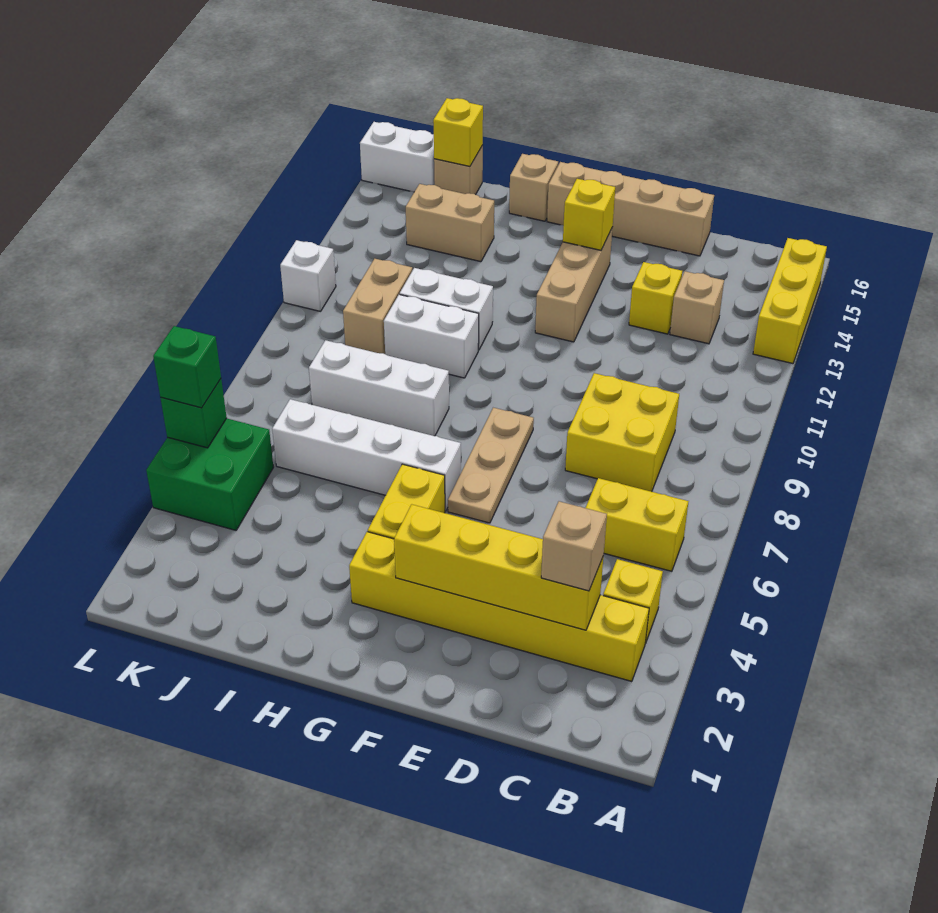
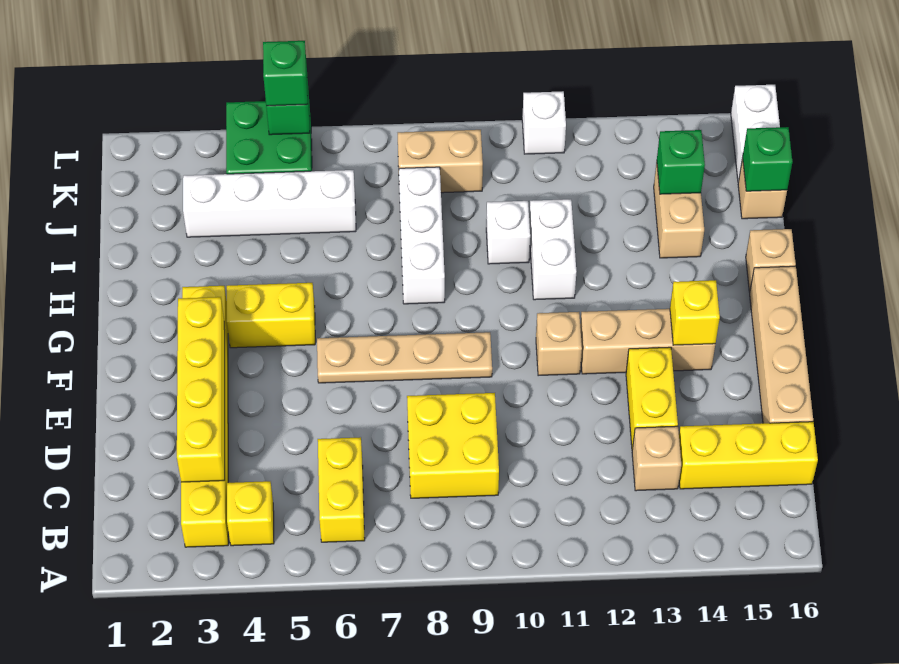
yellow brick A13:A15 level 1 -> yellow brick C14:C16 level 1
tan brick C3 level 3 -> tan brick F11 level 1
yellow brick D13 level 1 -> yellow brick D13:E13 level 1
tan plate F6:F8 level 1 -> tan plate F6:F9 level 1
white brick G6:J6 level 1 -> white brick J3:J6 level 1
white brick H10:I10 level 1 -> white brick I10 level 1
tan brick J10:J11 level 1 -> tan brick K8:K9 level 1
none -> green brick J14 level 2
yellow brick J16 level 2 -> green brick J16 level 2

